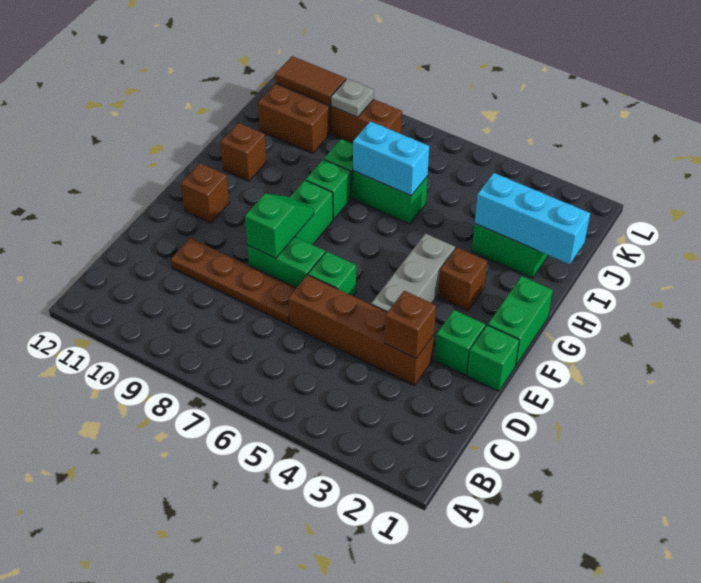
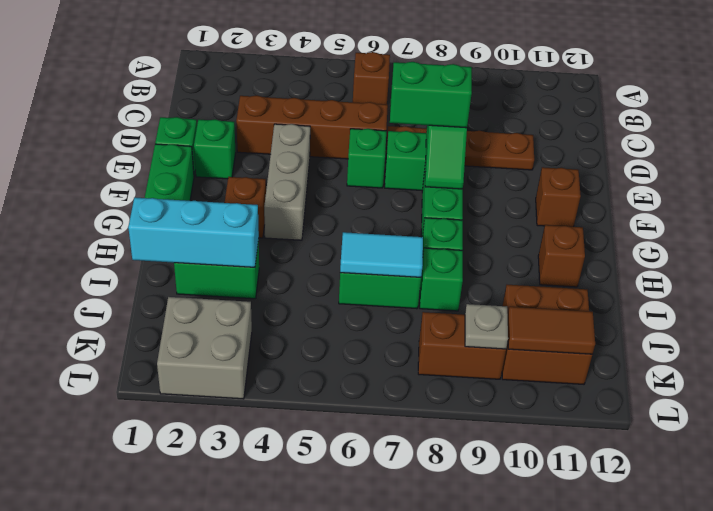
brown brick D3 level 2 -> brown brick B6 level 1
none -> green brick E7:E8 level 3
cyan brick I6:I7 level 2 -> cyan tile I6:I7 level 2
none -> grey brick K2:L3 level 1

